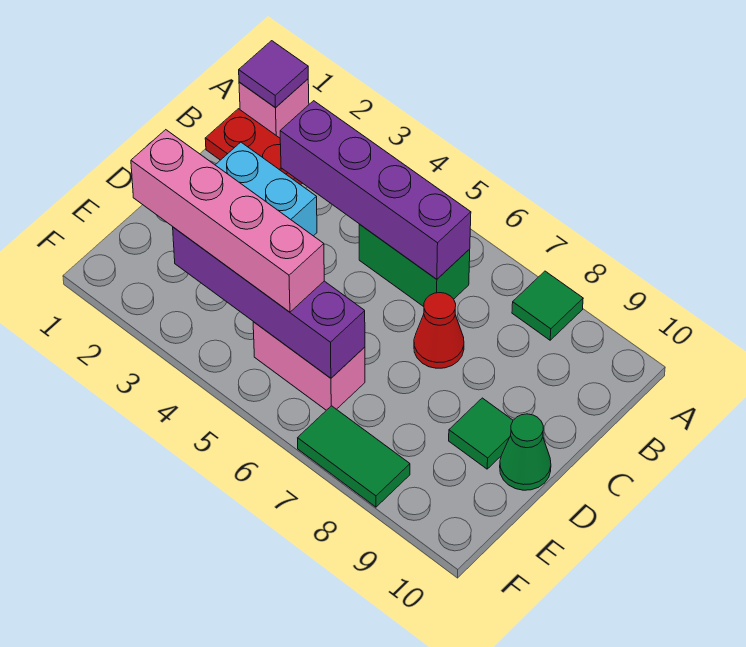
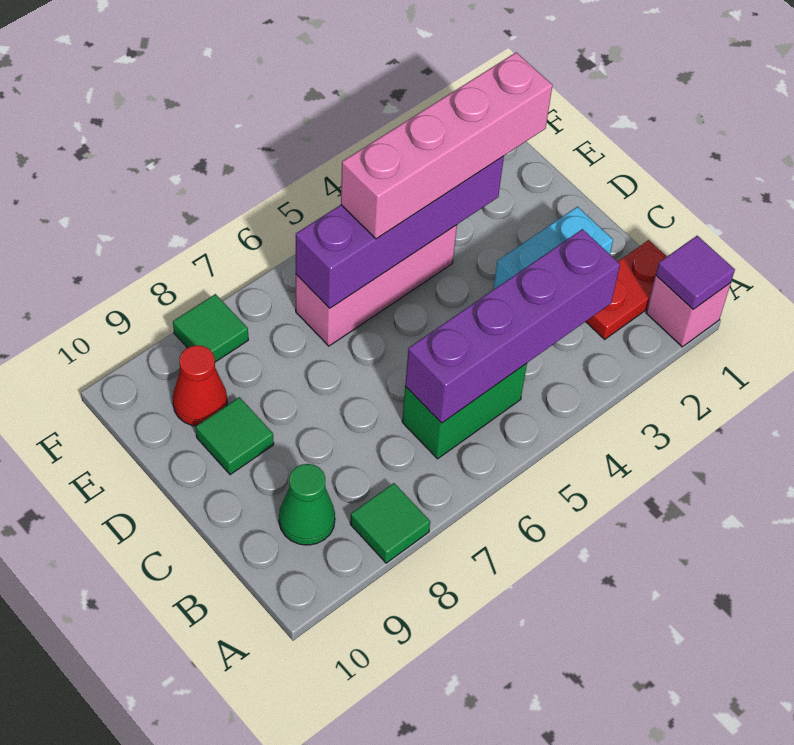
red cone C7 level 1 -> red cone E9 level 1
green cone D10 level 1 -> green cone B9 level 1
pink brick E5:E6 level 1 -> pink brick E4:E6 level 1
green tile F7:F8 level 1 -> green tile F8 level 1

